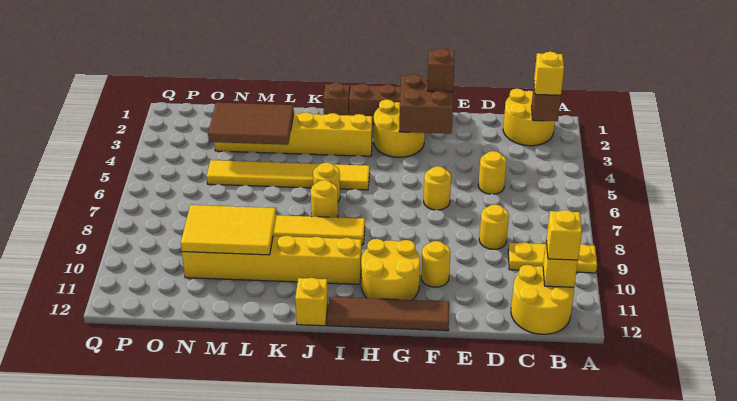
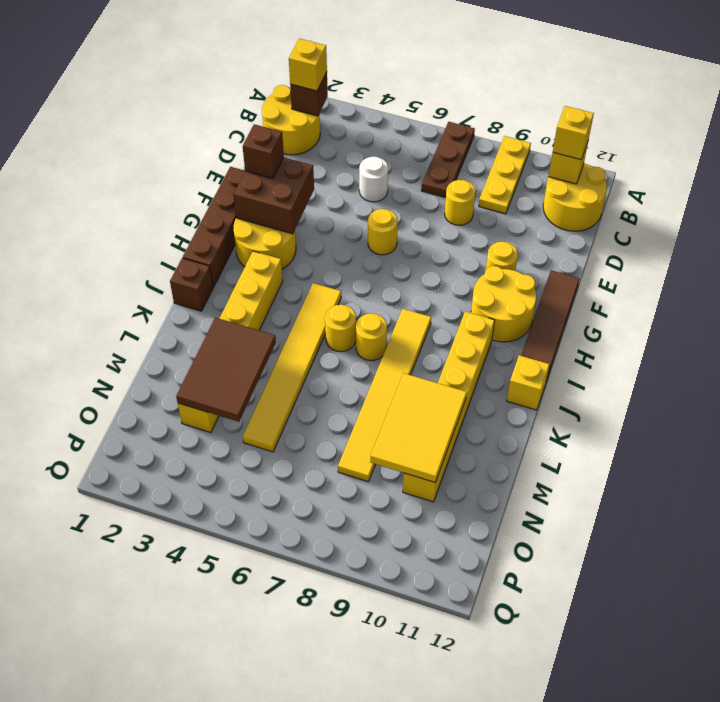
none -> brown plate A7:C7 level 1
yellow round brick D5 level 1 -> white round brick D5 level 1

